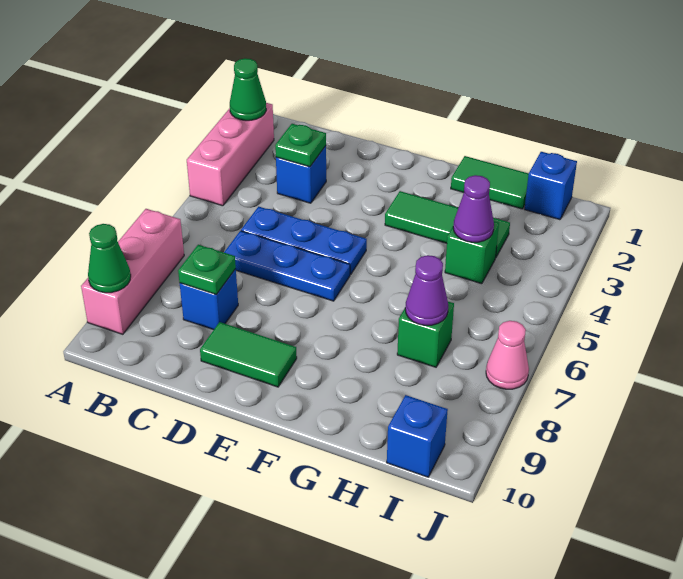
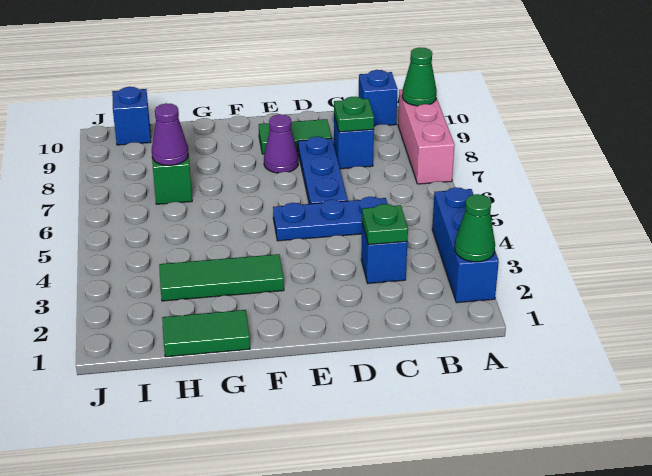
pink brick A2:A4 level 1 -> blue brick A2:A4 level 1
blue plate C6:E6 level 1 -> blue plate D6:D8 level 1
green brick H4 level 1 -> none
purple cone H4 level 2 -> purple cone E8 level 1
blue brick I1 level 1 -> blue brick B10 level 1
pink cone J7 level 1 -> none

